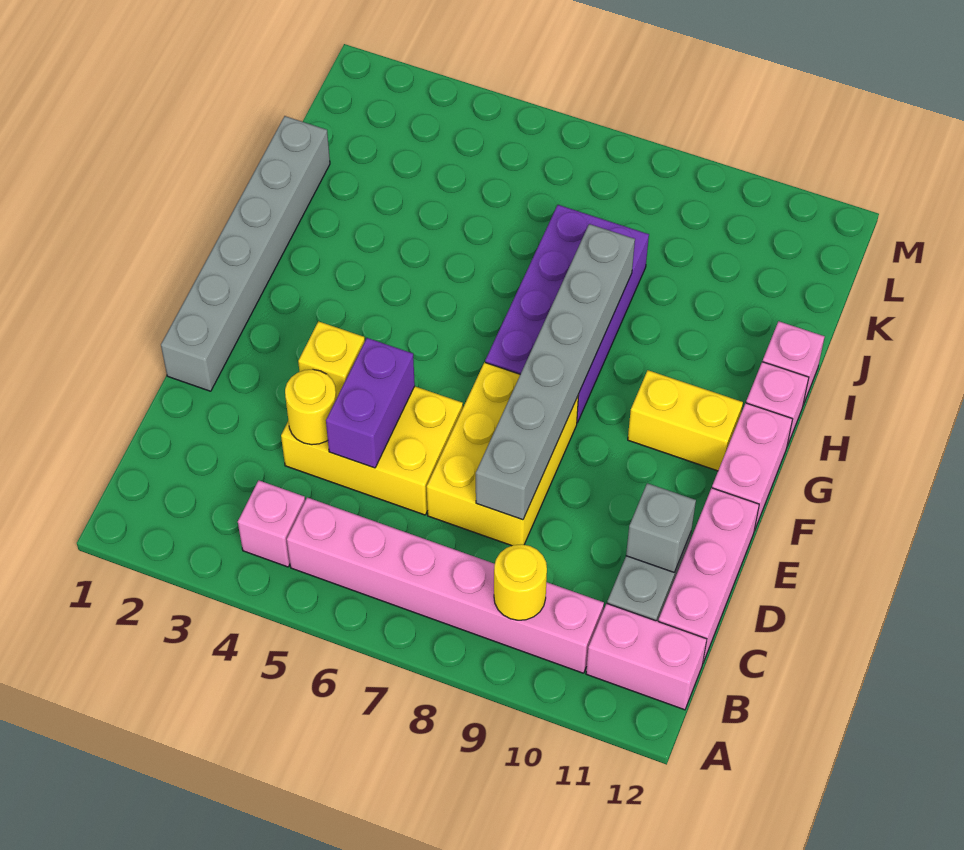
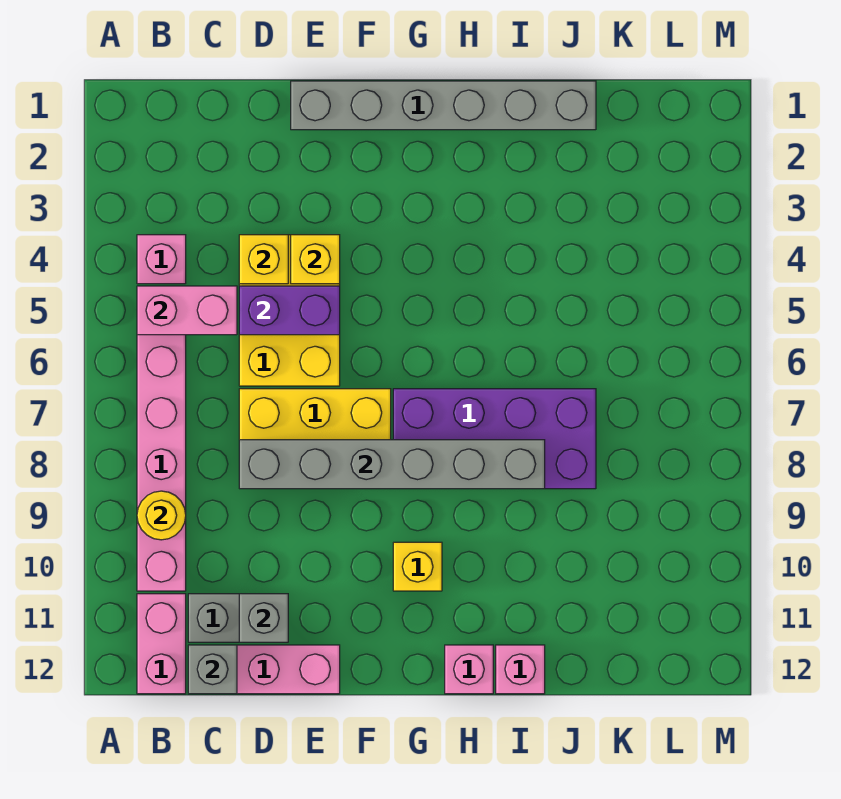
none -> grey brick C12 level 2
yellow round brick D4 level 2 -> yellow brick D4 level 2
pink brick F12:G12 level 1 -> pink brick B5:C5 level 2
yellow brick G10:G11 level 1 -> yellow brick G10 level 1

